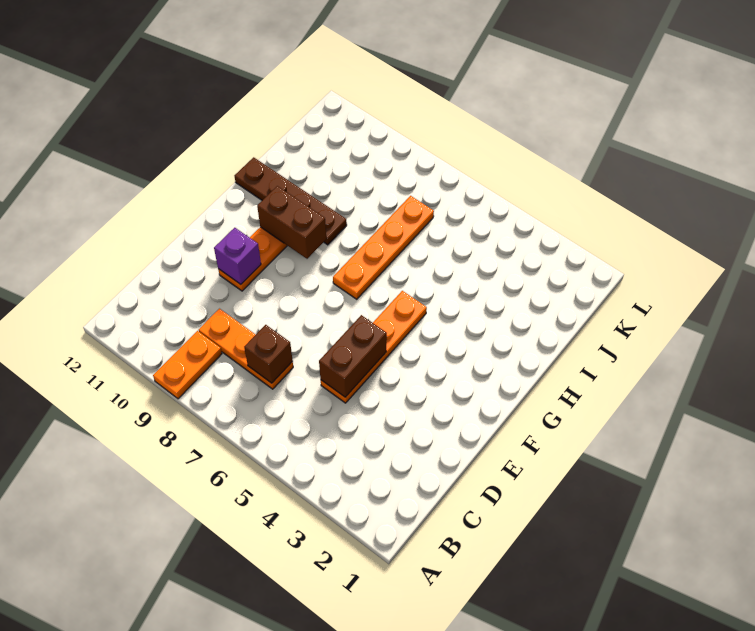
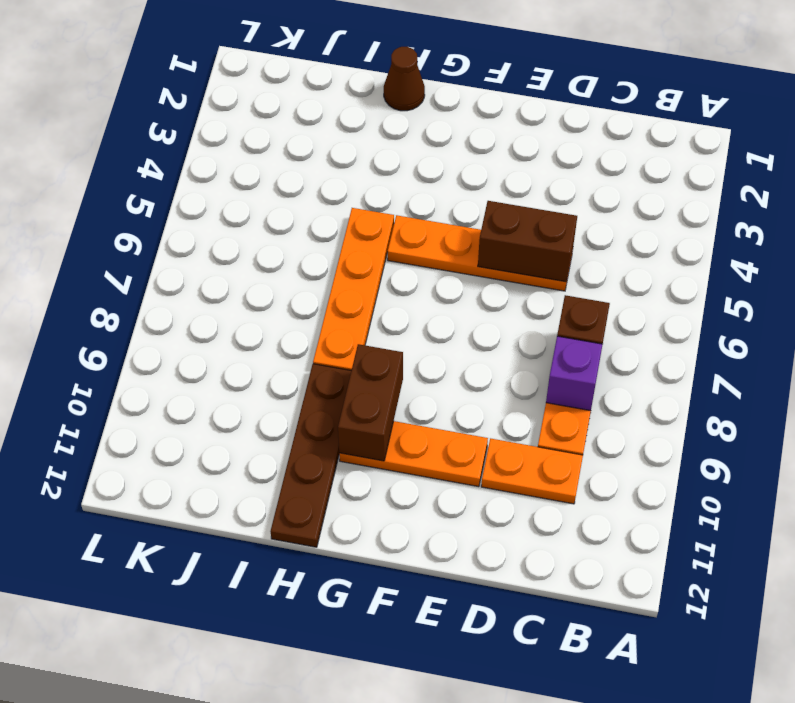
orange plate A9:B9 level 1 -> orange plate C10:D10 level 1
purple brick E10 level 2 -> purple brick C8 level 2
orange plate G7:J7 level 1 -> orange plate H5:H8 level 1
none -> brown cone H1 level 1

